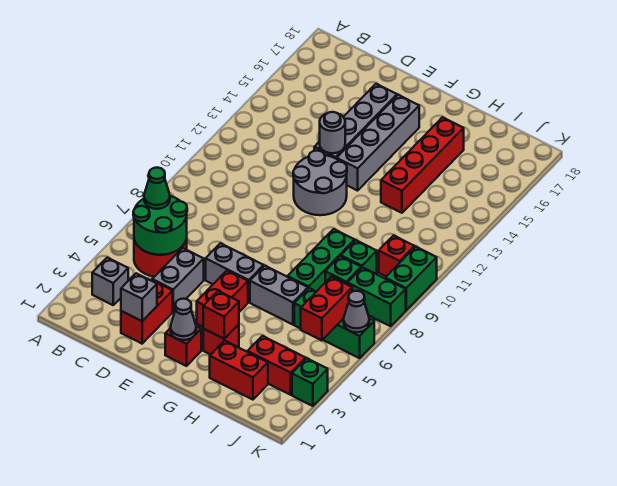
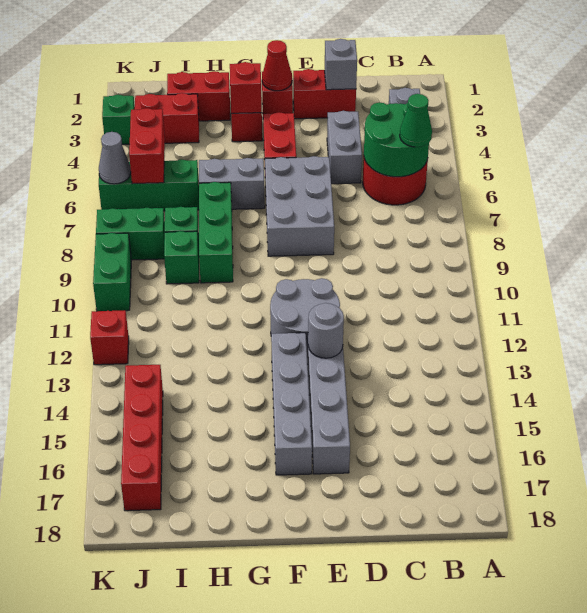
red brick D2:D3 level 1 -> red brick D2:E2 level 1
grey brick E6:F6 level 1 -> grey brick E6:F8 level 1
grey cone F2 level 2 -> red cone F2 level 2
red brick H13:H16 level 1 -> red brick J14:J17 level 1
red brick J10 level 1 -> red brick K12 level 1

